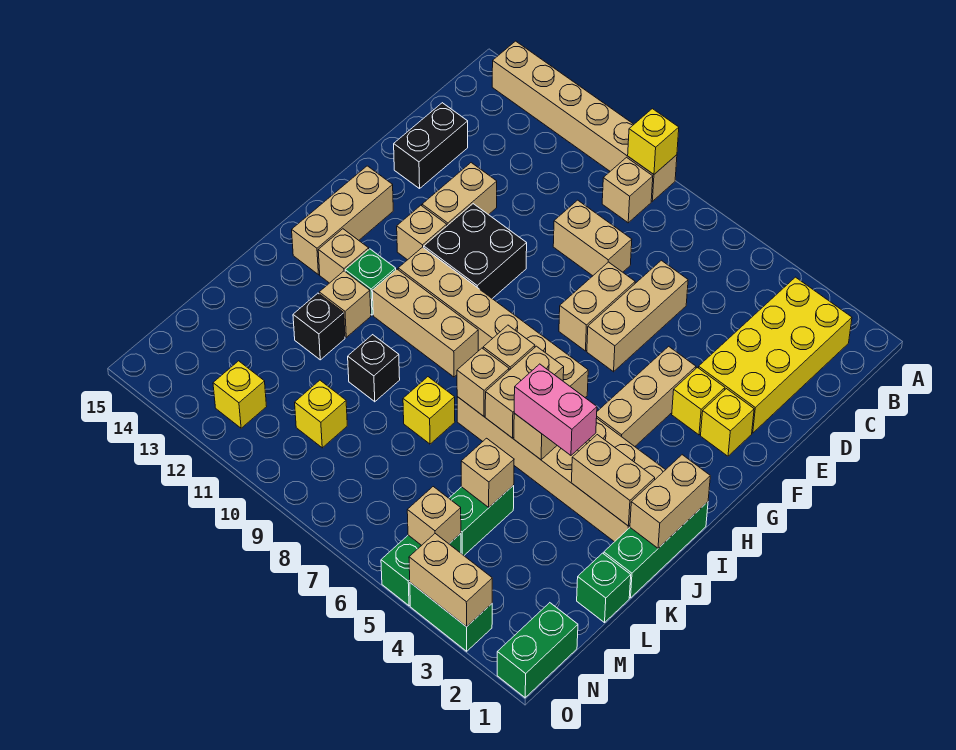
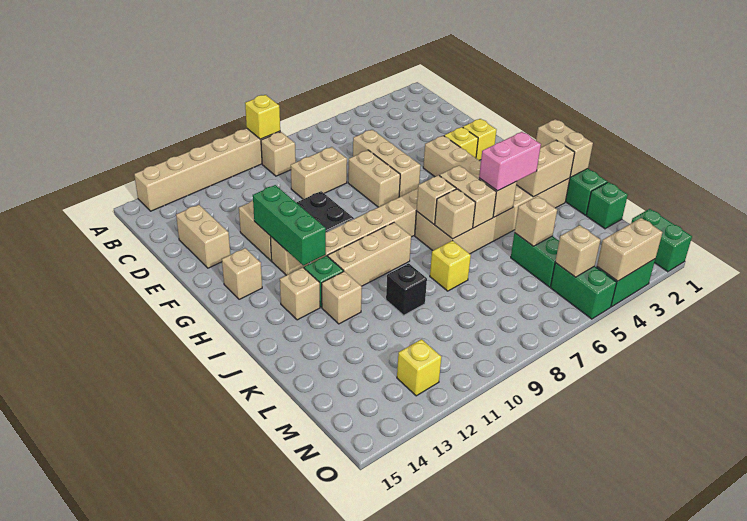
yellow brick B2:E3 level 1 -> none
black brick D14:E14 level 1 -> tan brick D14:E14 level 1
none -> green brick F12:H12 level 2
tan brick G14:I14 level 1 -> tan brick G14 level 1
black brick K12 level 1 -> none
yellow brick M10 level 1 -> none

